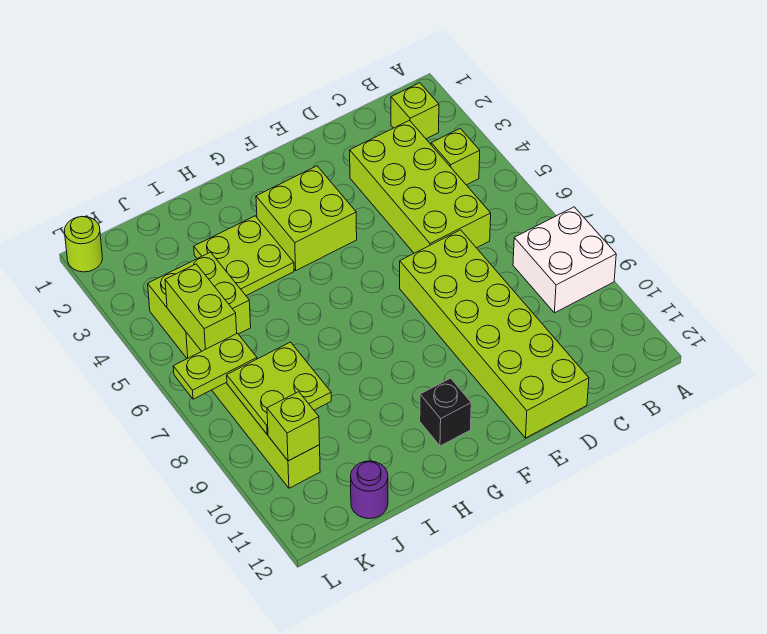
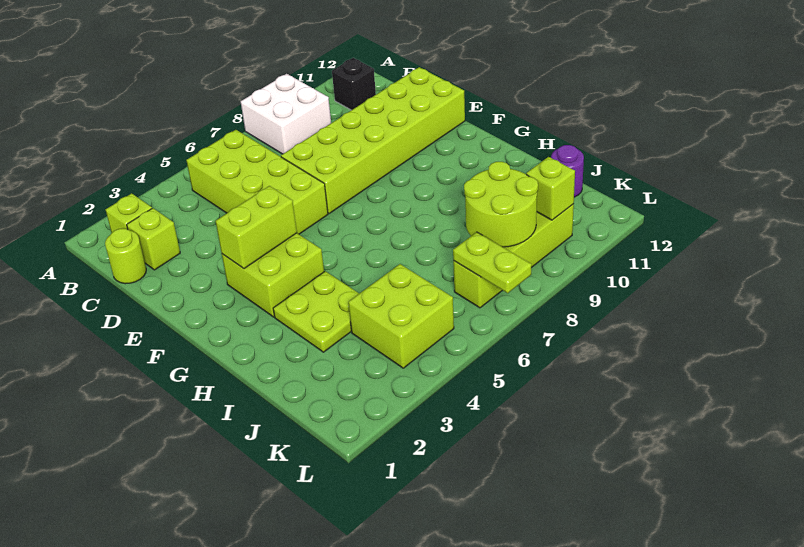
lime brick B4 level 1 -> lime brick C2 level 1
lime brick C3:D6 level 1 -> lime brick B5:E6 level 1
black brick G11 level 1 -> black brick B11 level 1
lime plate J8:K9 level 2 -> lime round brick J8:K9 level 2
lime brick K5:K6 level 2 -> lime brick F3:F4 level 2
lime round brick L1 level 1 -> lime round brick C1 level 1

